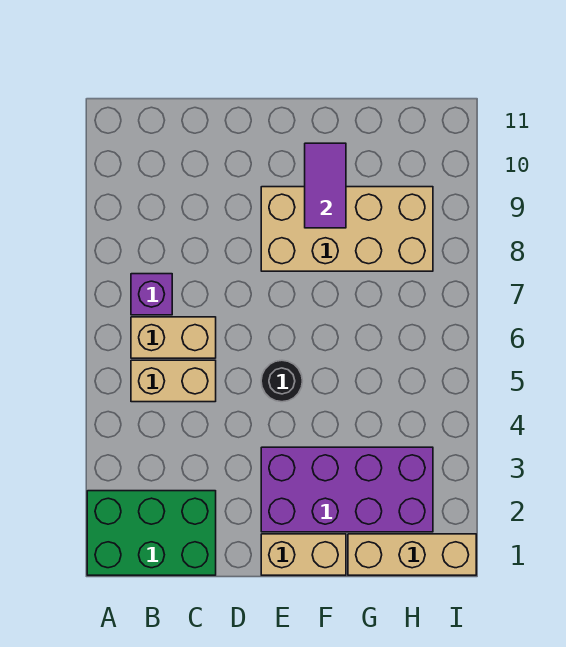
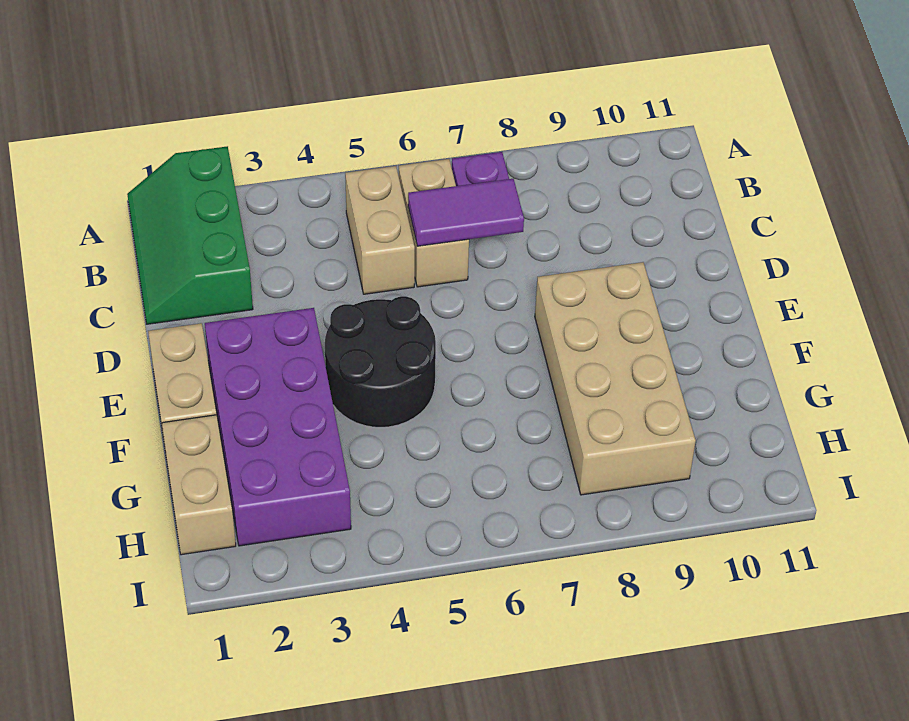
green brick A1:C2 level 1 -> green slope A1:C2 level 1 top 2
black round brick E5 level 1 -> black round brick E4:F5 level 1
purple tile F9:F10 level 2 -> purple tile C6:C7 level 2
tan brick G1:I1 level 1 -> tan brick G1:H1 level 1

